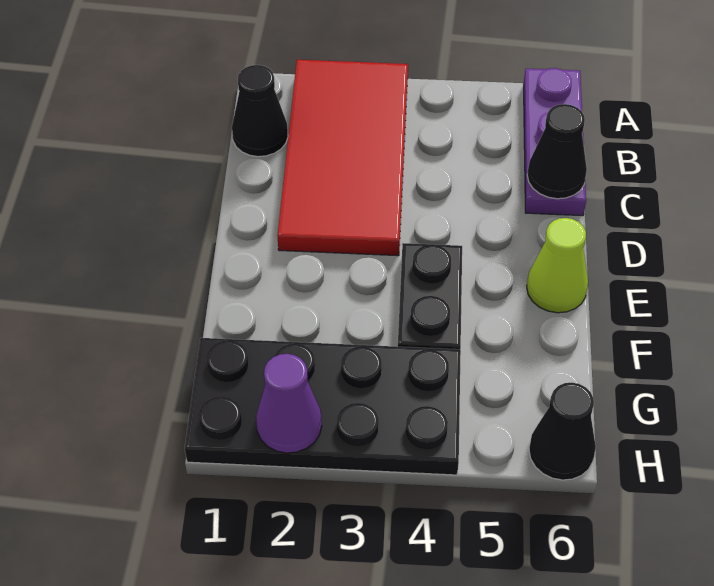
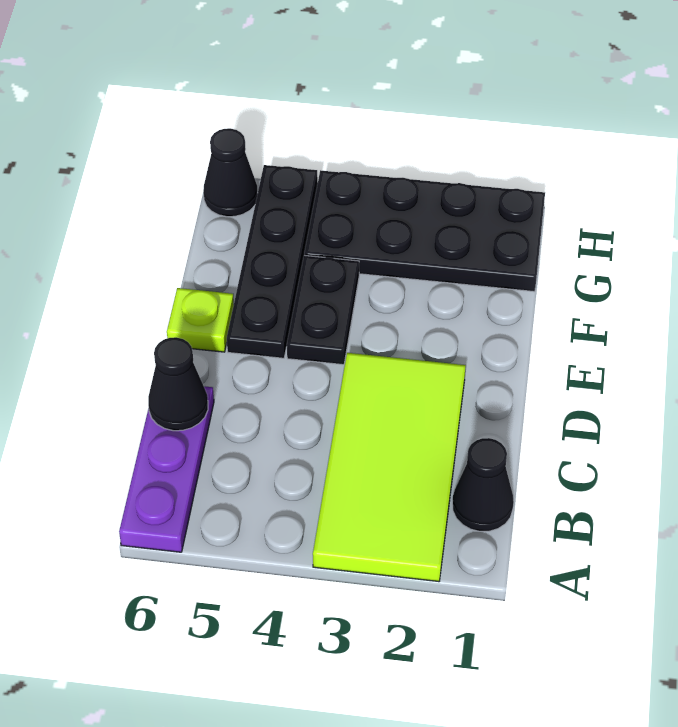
red tile A2:D3 level 1 -> lime tile A2:D3 level 1
none -> black plate E5:H5 level 1
lime cone E6 level 1 -> lime plate E6 level 1
purple cone H2 level 2 -> none

